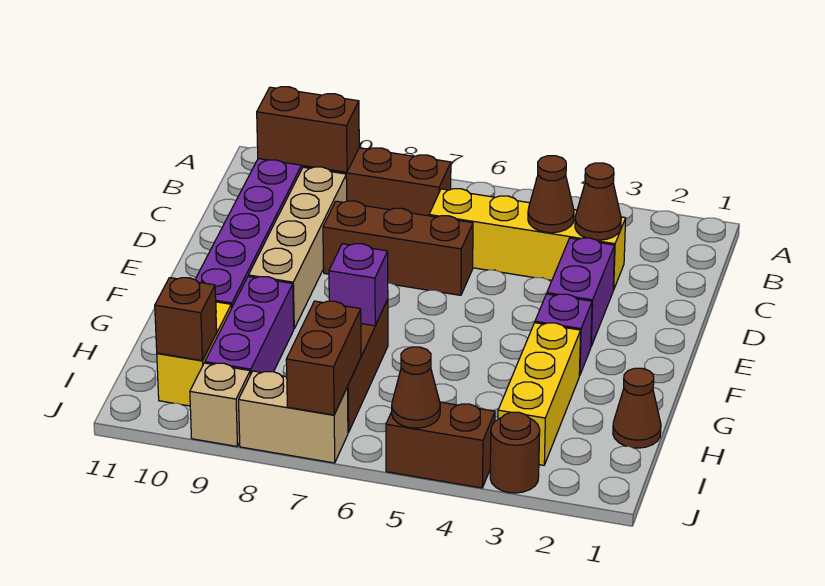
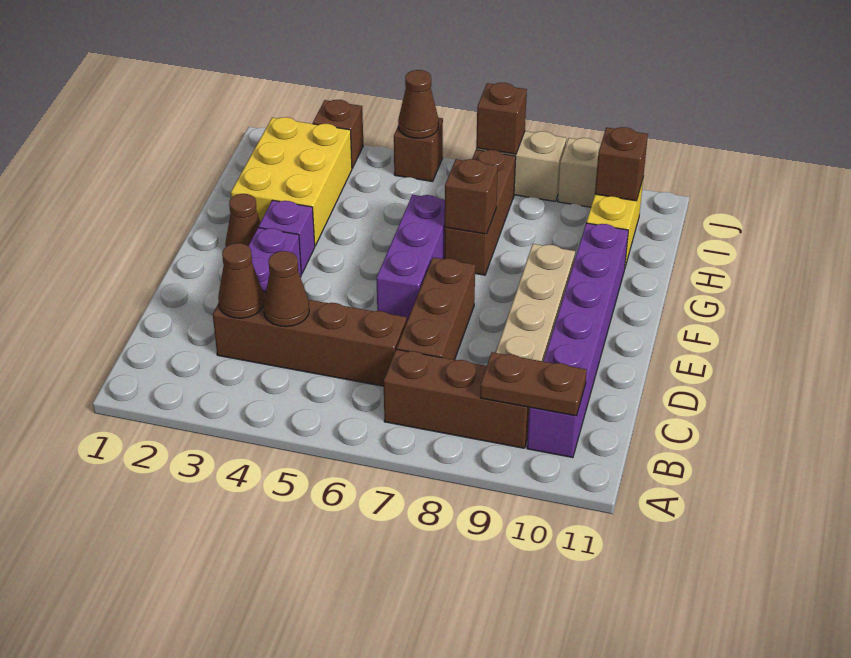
brown brick B9:B10 level 2 -> brown plate B9:B10 level 2
yellow brick C3:C6 level 1 -> brown brick C3:C6 level 1
brown brick D6:D8 level 1 -> brown brick C7:E7 level 1
yellow brick G3:I3 level 1 -> yellow brick G2:I3 level 1
purple brick G7 level 2 -> brown brick G7 level 2
purple brick G9:I9 level 1 -> purple brick E6:G6 level 1
brown cone H1 level 1 -> brown cone F2 level 1
brown brick I7:J7 level 2 -> brown brick J7 level 2
brown round brick J3 level 1 -> brown brick J3 level 1
brown brick J4:J5 level 1 -> brown brick J5 level 1

